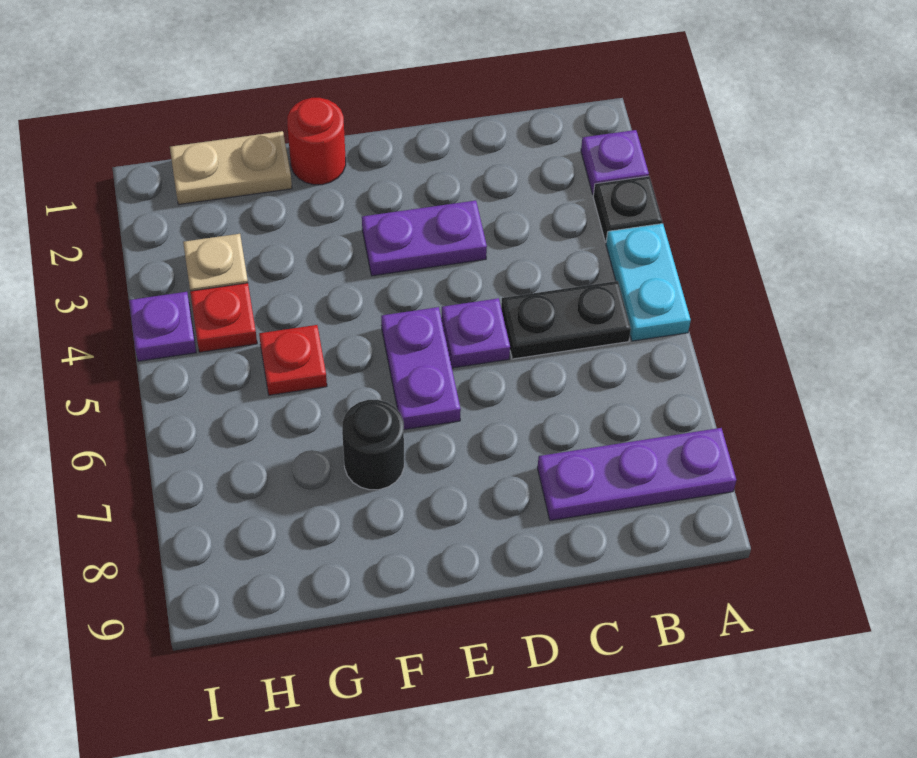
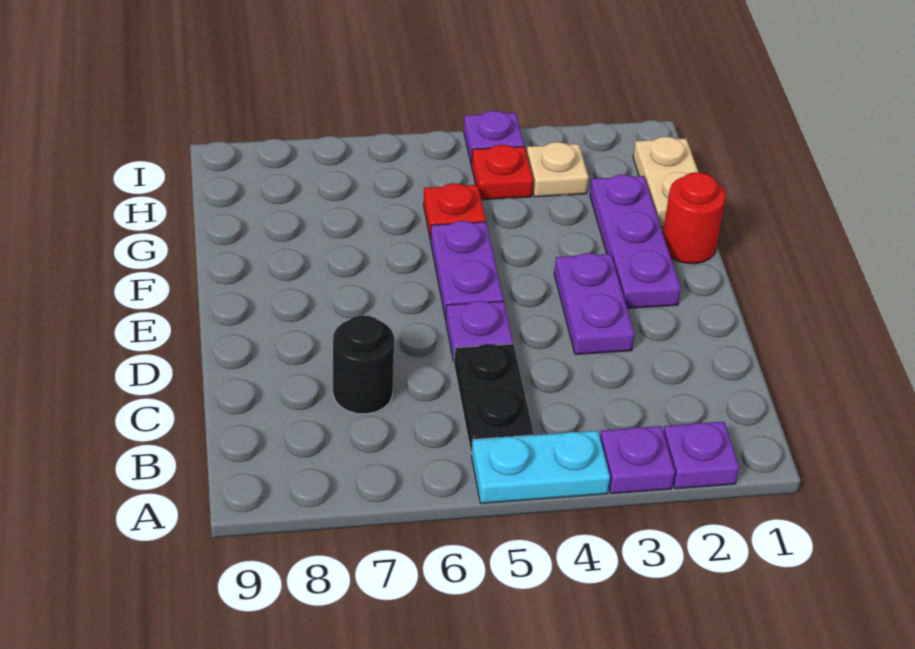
black plate A3 level 1 -> purple plate A3 level 1
purple plate A8:C8 level 1 -> purple plate E2:G2 level 1
purple plate E5:E6 level 1 -> purple plate E5:F5 level 1
black round brick F7 level 1 -> black round brick C7 level 1

